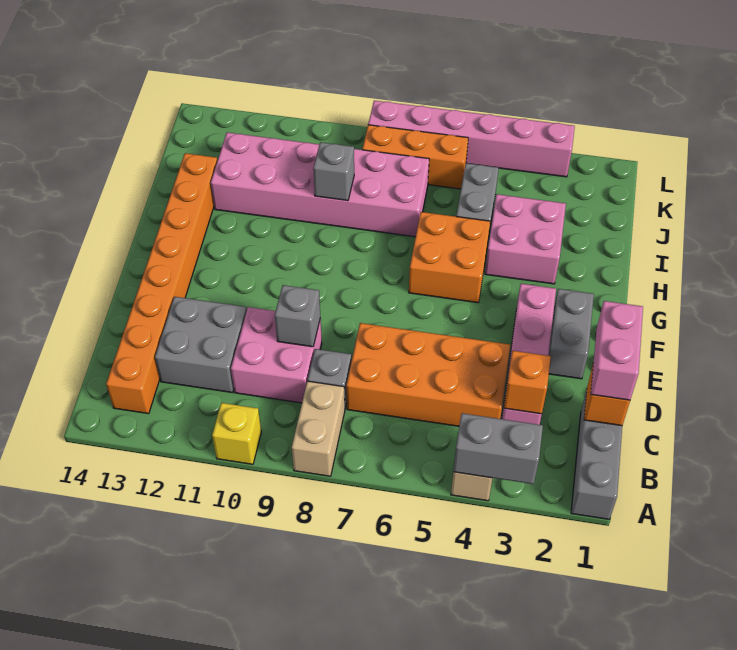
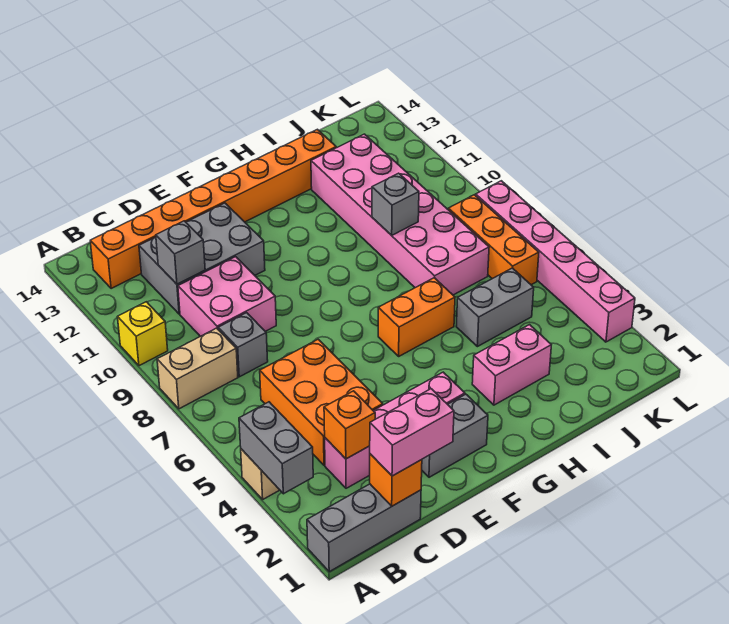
orange brick C4:D7 level 1 -> orange brick C4:D6 level 1
grey brick C11:D12 level 1 -> grey brick C11:E12 level 1
grey brick D9 level 2 -> grey brick C11 level 2
orange brick G5:H6 level 1 -> orange brick G6:H6 level 1
pink brick H3:I4 level 1 -> pink brick H3:I3 level 1

